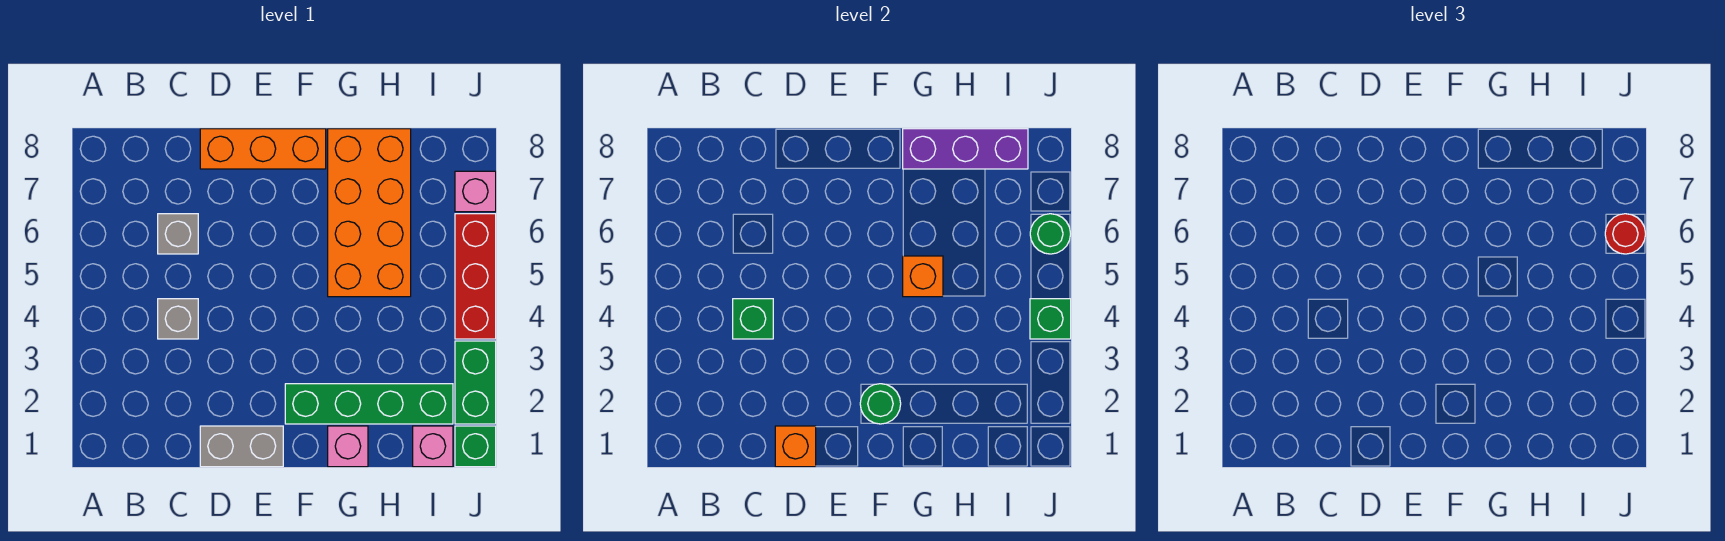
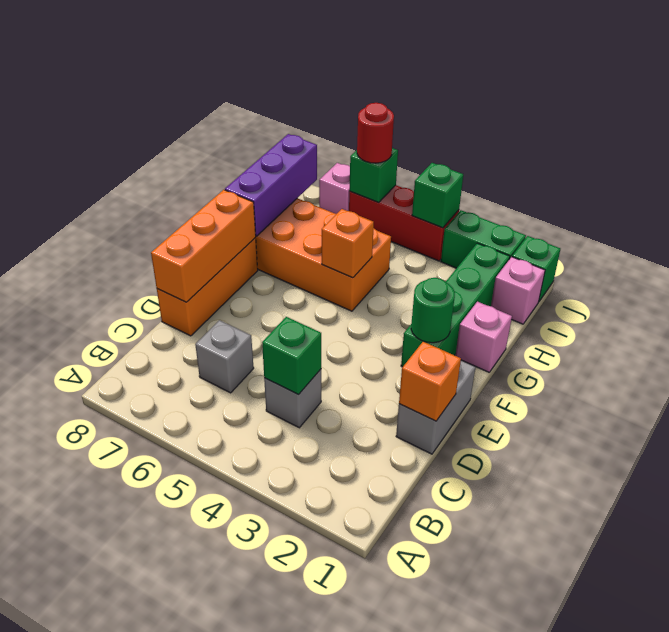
none -> orange brick D8:F8 level 2
green round brick J6 level 2 -> green brick J6 level 2

